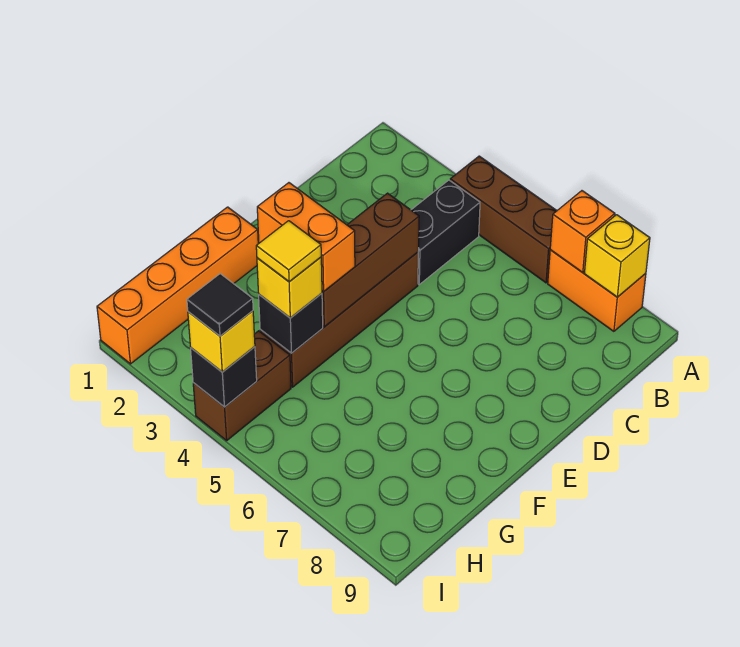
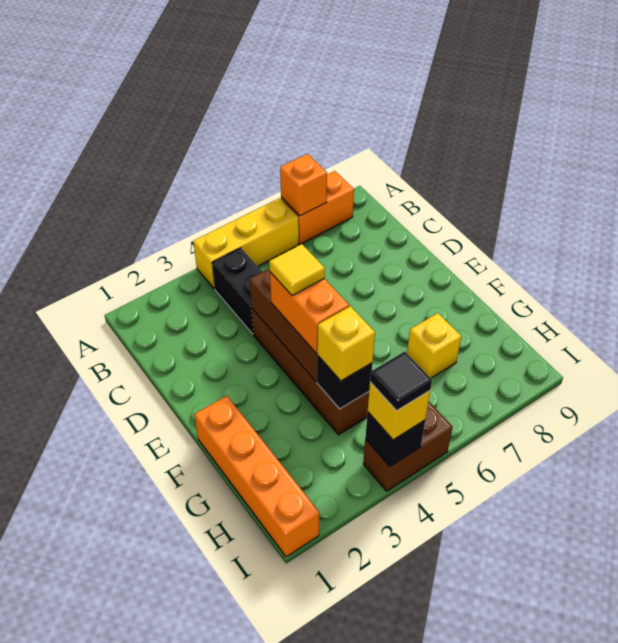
brown brick A4:A6 level 1 -> yellow brick A4:A6 level 1
yellow brick A8 level 2 -> yellow brick G7 level 1
orange brick F3:F4 level 3 -> orange brick E4:F4 level 3
yellow tile G4 level 4 -> yellow tile E4 level 4
brown brick H4:I4 level 1 -> brown brick I4:I5 level 1

